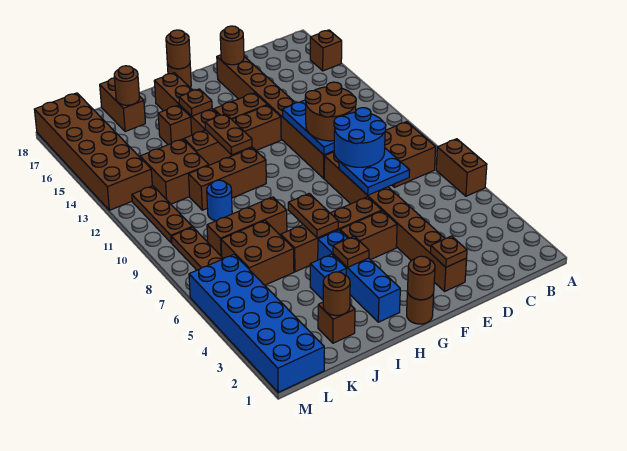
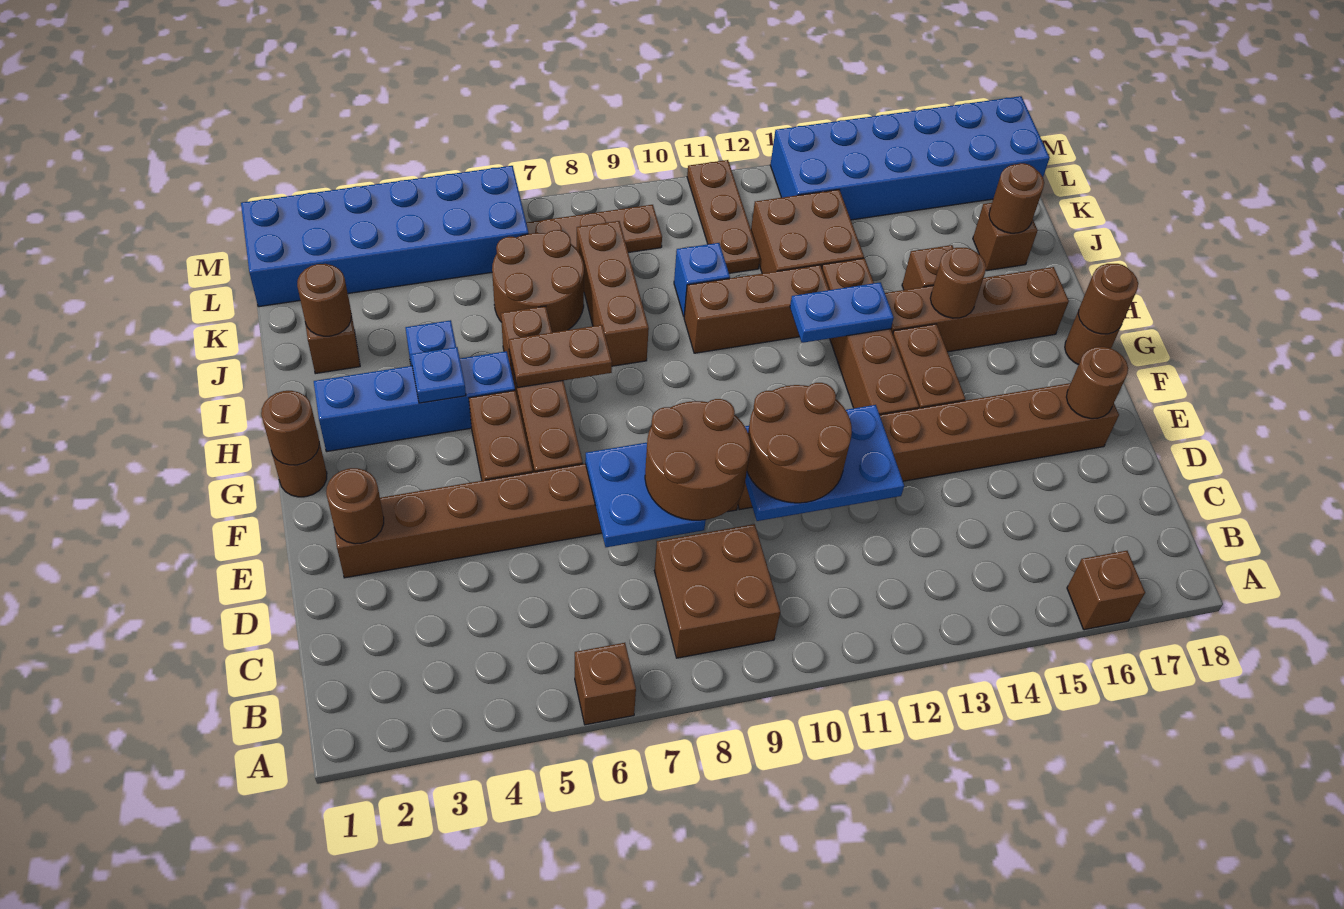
brown brick A6:A7 level 1 -> brown brick A6 level 1
blue round brick D8:E9 level 3 -> brown round brick D8:E9 level 3
brown plate E2 level 2 -> brown round brick E2 level 2
brown plate H4 level 2 -> blue plate H4 level 2
brown brick H11:J11 level 1 -> brown brick I10:I12 level 1
brown plate H12:H13 level 2 -> blue plate H12:H13 level 2
brown plate H15 level 2 -> brown round brick H15 level 2
brown brick J6:K7 level 1 -> brown round brick J6:K7 level 1
blue round brick J10 level 1 -> blue brick J10 level 1
brown brick J17:J18 level 1 -> brown brick J17 level 1
brown plate L10:L12 level 1 -> brown plate K11:M11 level 1
brown brick L13:M18 level 1 -> blue brick L13:M18 level 1

